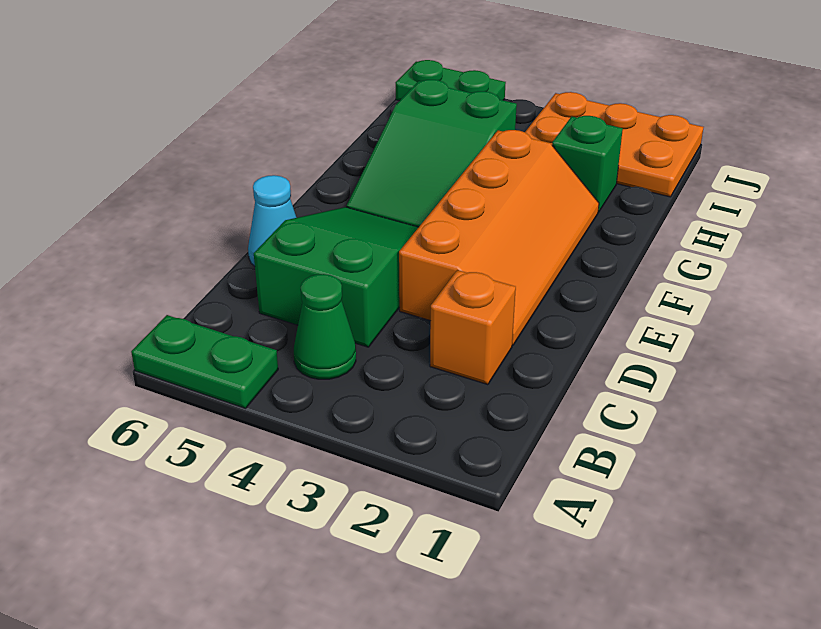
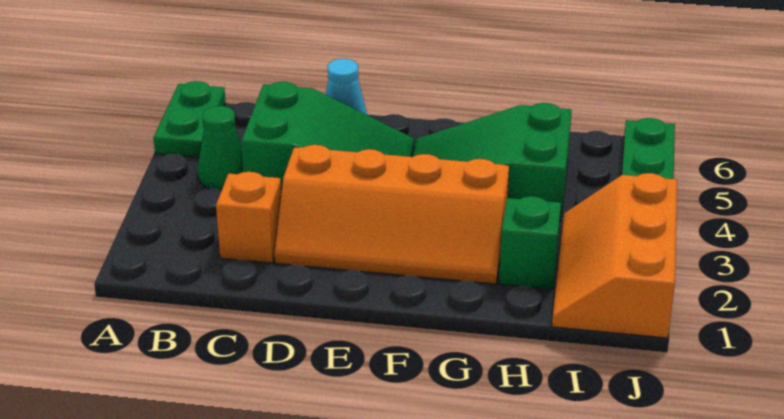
orange plate I1:J3 level 1 -> orange slope I1:J3 level 1 top J

